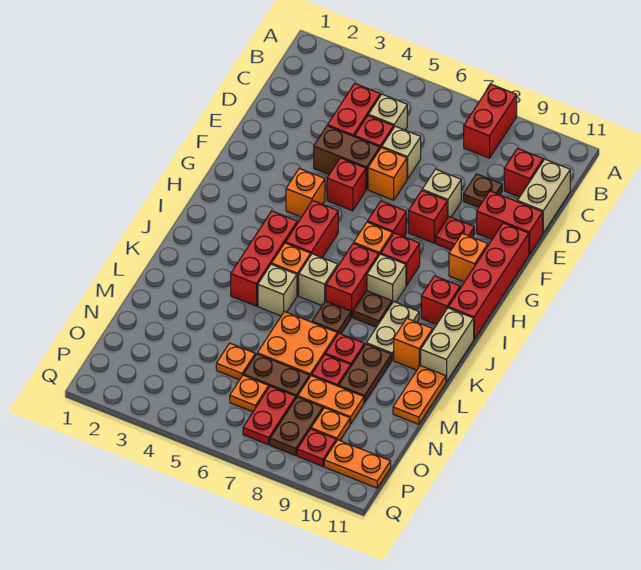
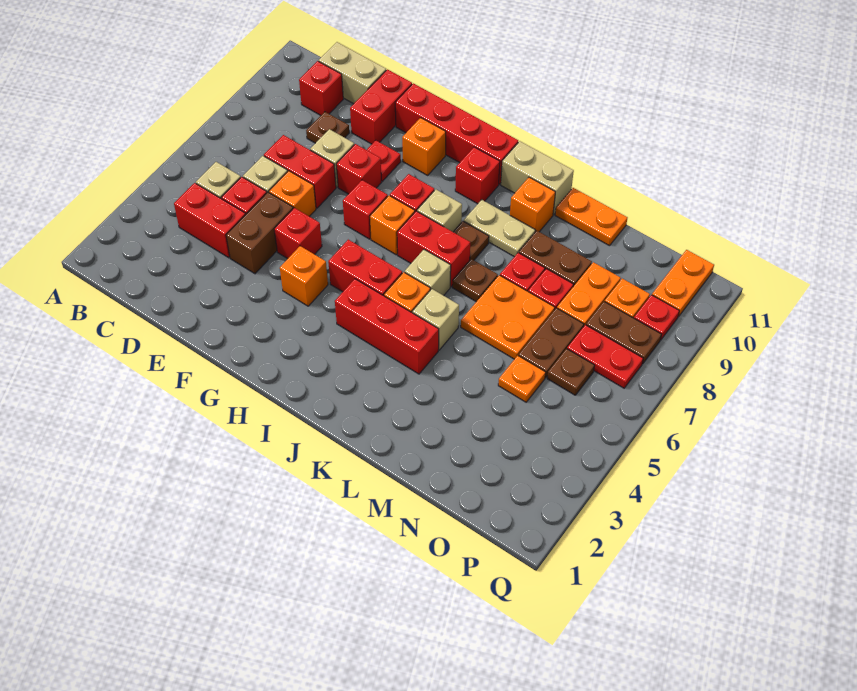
red brick A8:B8 level 1 -> red brick D7:E7 level 1
orange plate O6 level 1 -> brown plate O6 level 1

